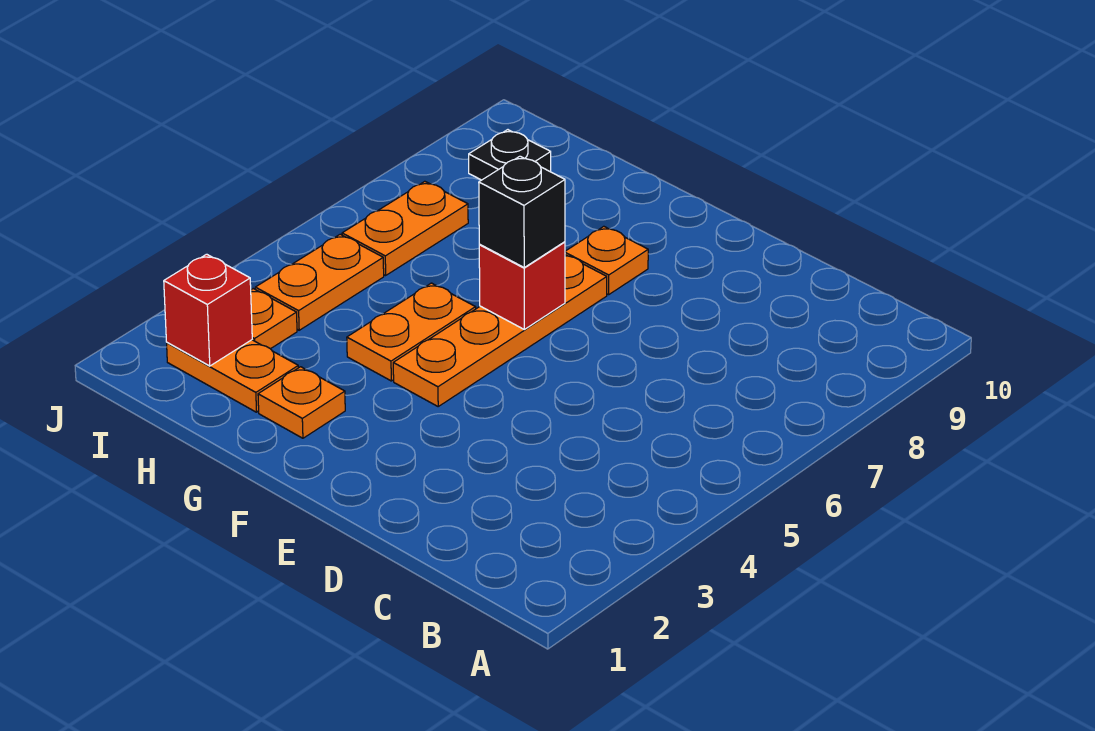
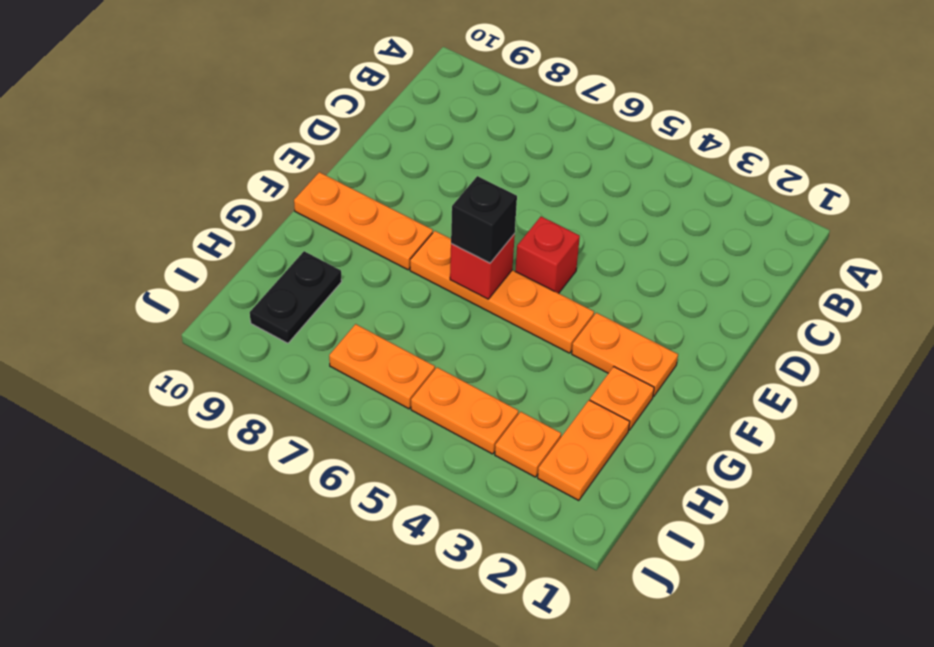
orange plate F8 level 1 -> orange plate F8:F10 level 1
orange plate G4:G5 level 1 -> orange plate F2:F3 level 1
red brick I2 level 2 -> red brick E5 level 1
black plate I9 level 1 -> black plate H9:I9 level 1

